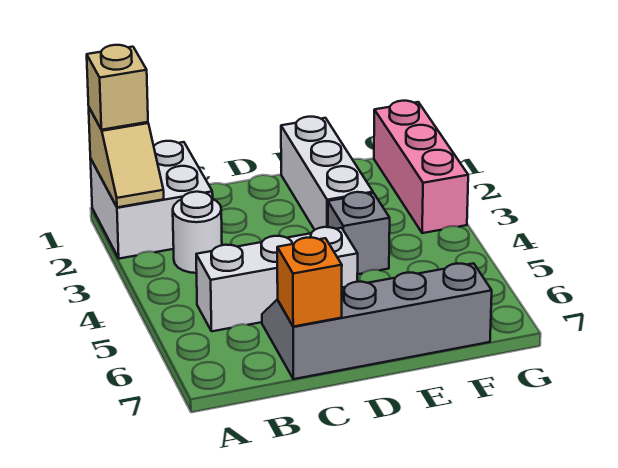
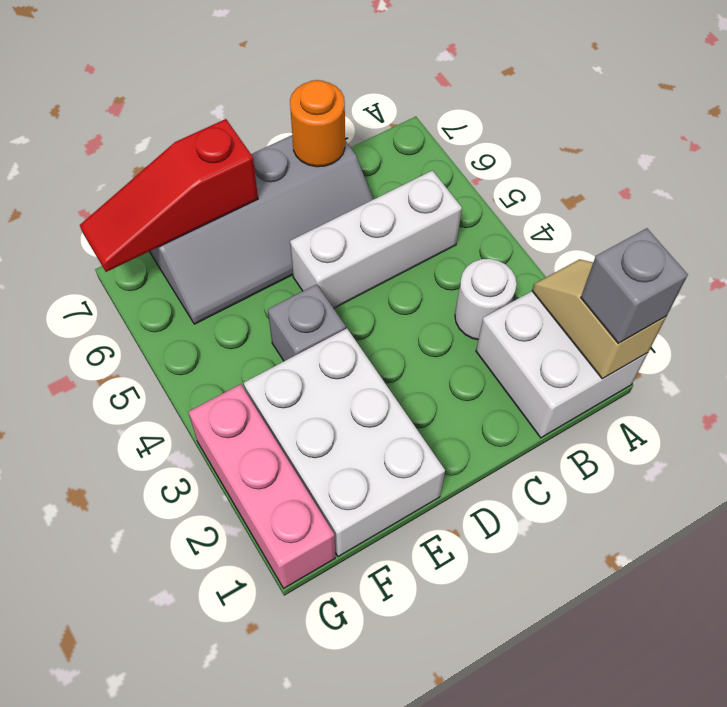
tan brick A1 level 3 -> grey brick A1 level 3
orange brick C7 level 2 -> orange round brick C7 level 2
white brick E1:E3 level 1 -> white brick E1:F3 level 1
none -> red slope E7:G7 level 2 top E

